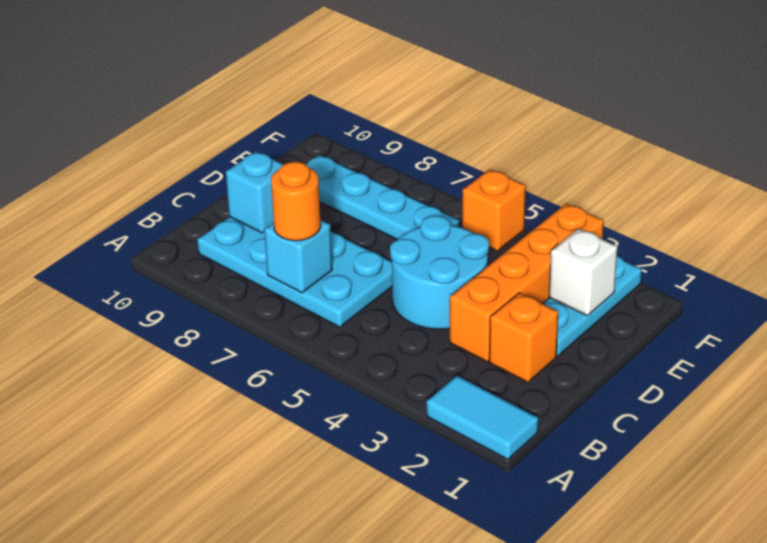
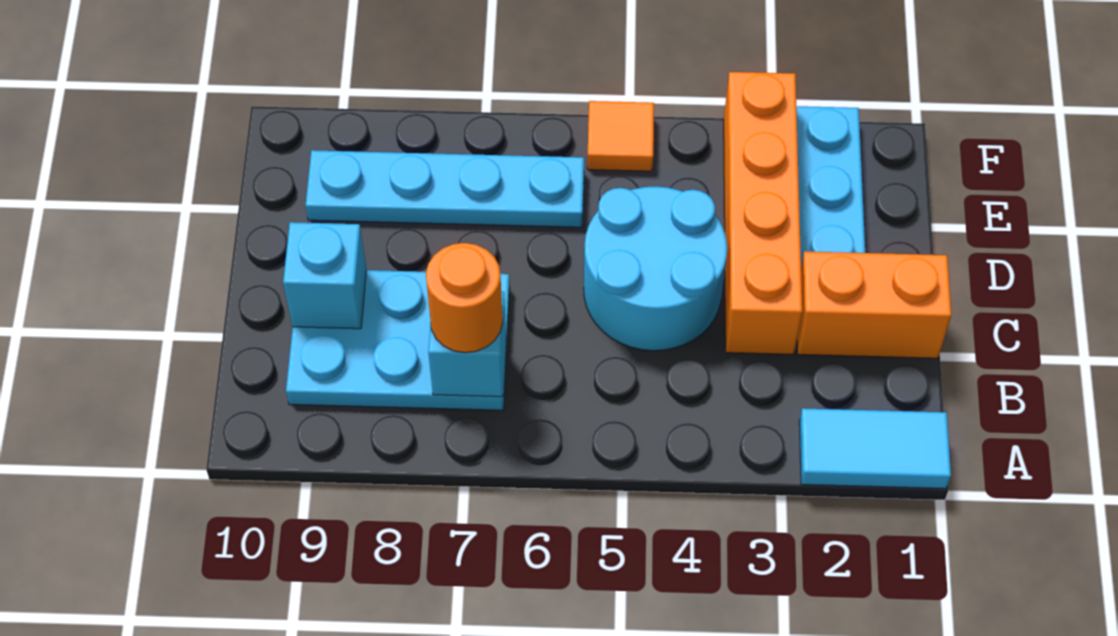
cyan plate B6:C9 level 1 -> cyan plate B7:C9 level 1
orange brick C2 level 1 -> orange brick C1:C2 level 1
white brick E2 level 2 -> none
orange brick F5 level 1 -> orange tile F5 level 1

